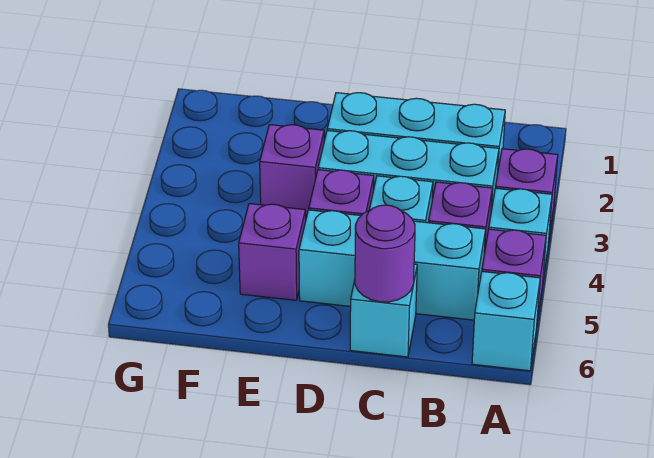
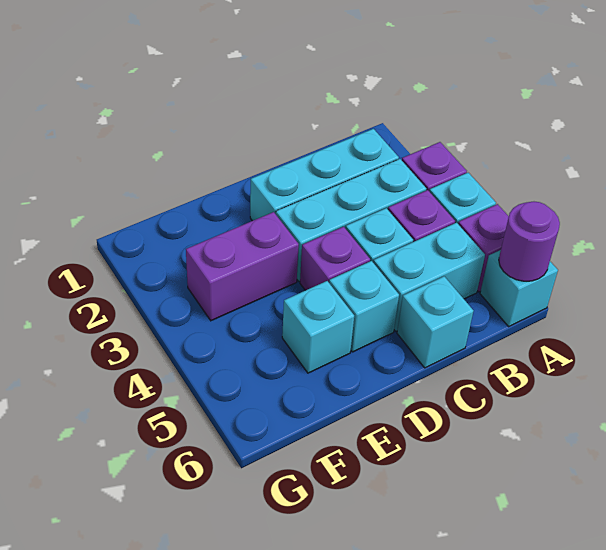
purple round brick C6 level 2 -> purple round brick A6 level 2
purple brick E3 level 1 -> purple brick E3:F3 level 1
purple brick E5 level 1 -> cyan brick E5 level 1

